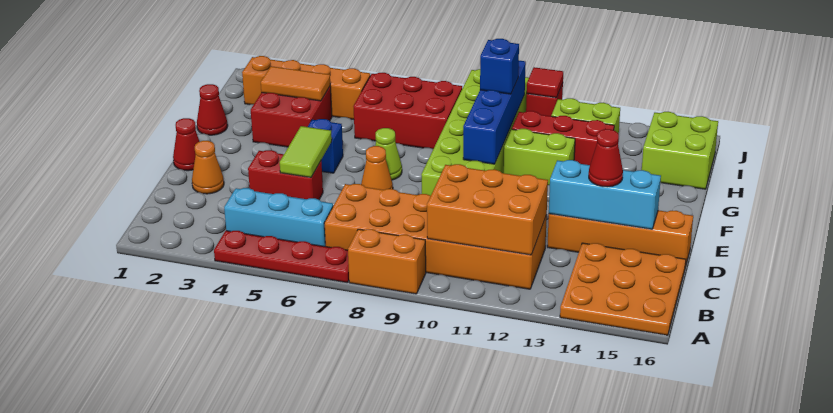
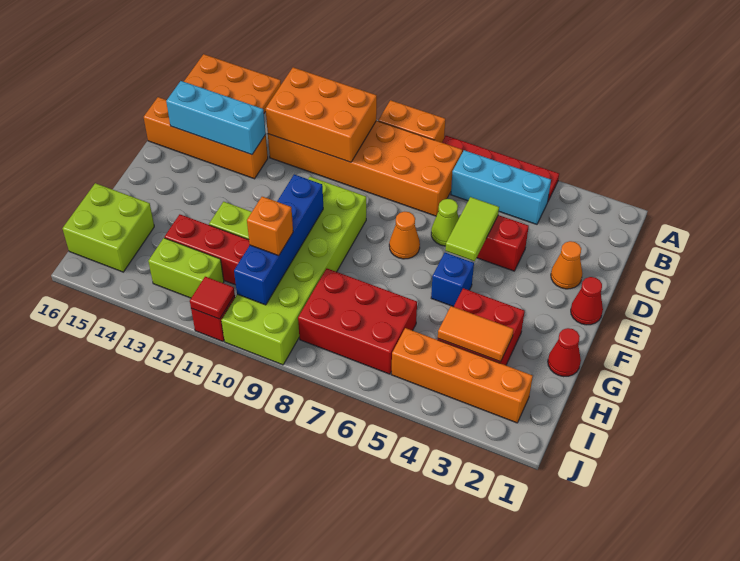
red cone D14 level 3 -> none
lime cone F7 level 1 -> lime cone D6 level 1
blue brick H10 level 3 -> orange brick H10 level 3

